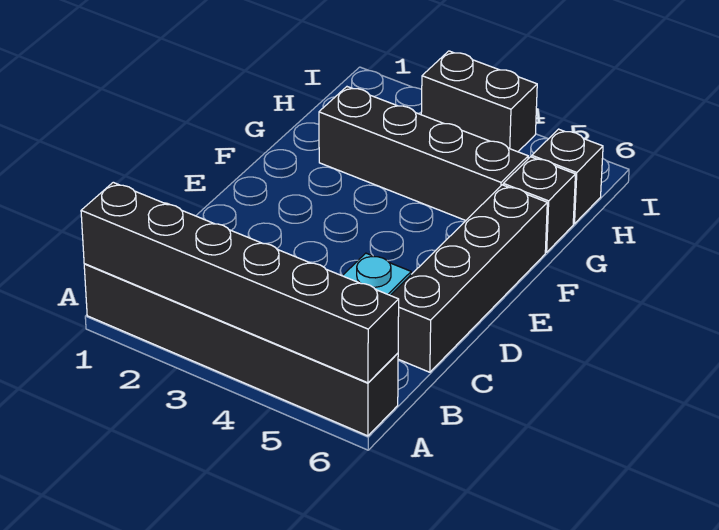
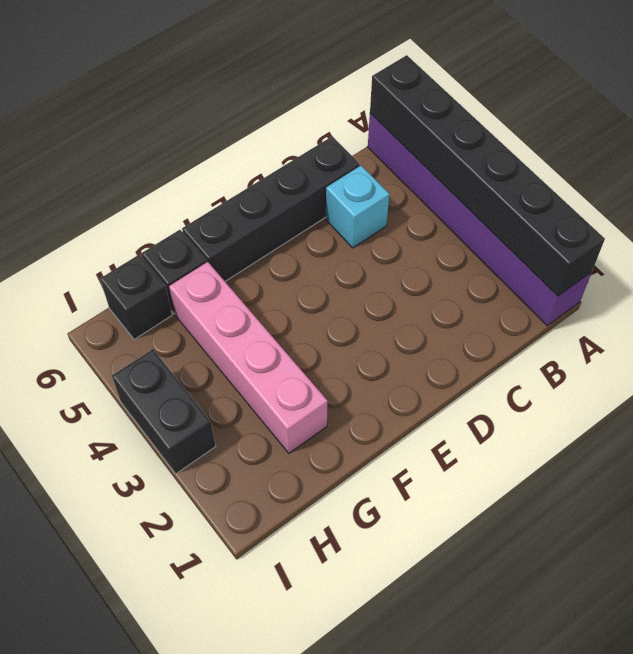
black brick A1:A6 level 1 -> purple brick A1:A6 level 1
black brick G2:G5 level 1 -> pink brick G2:G5 level 1

